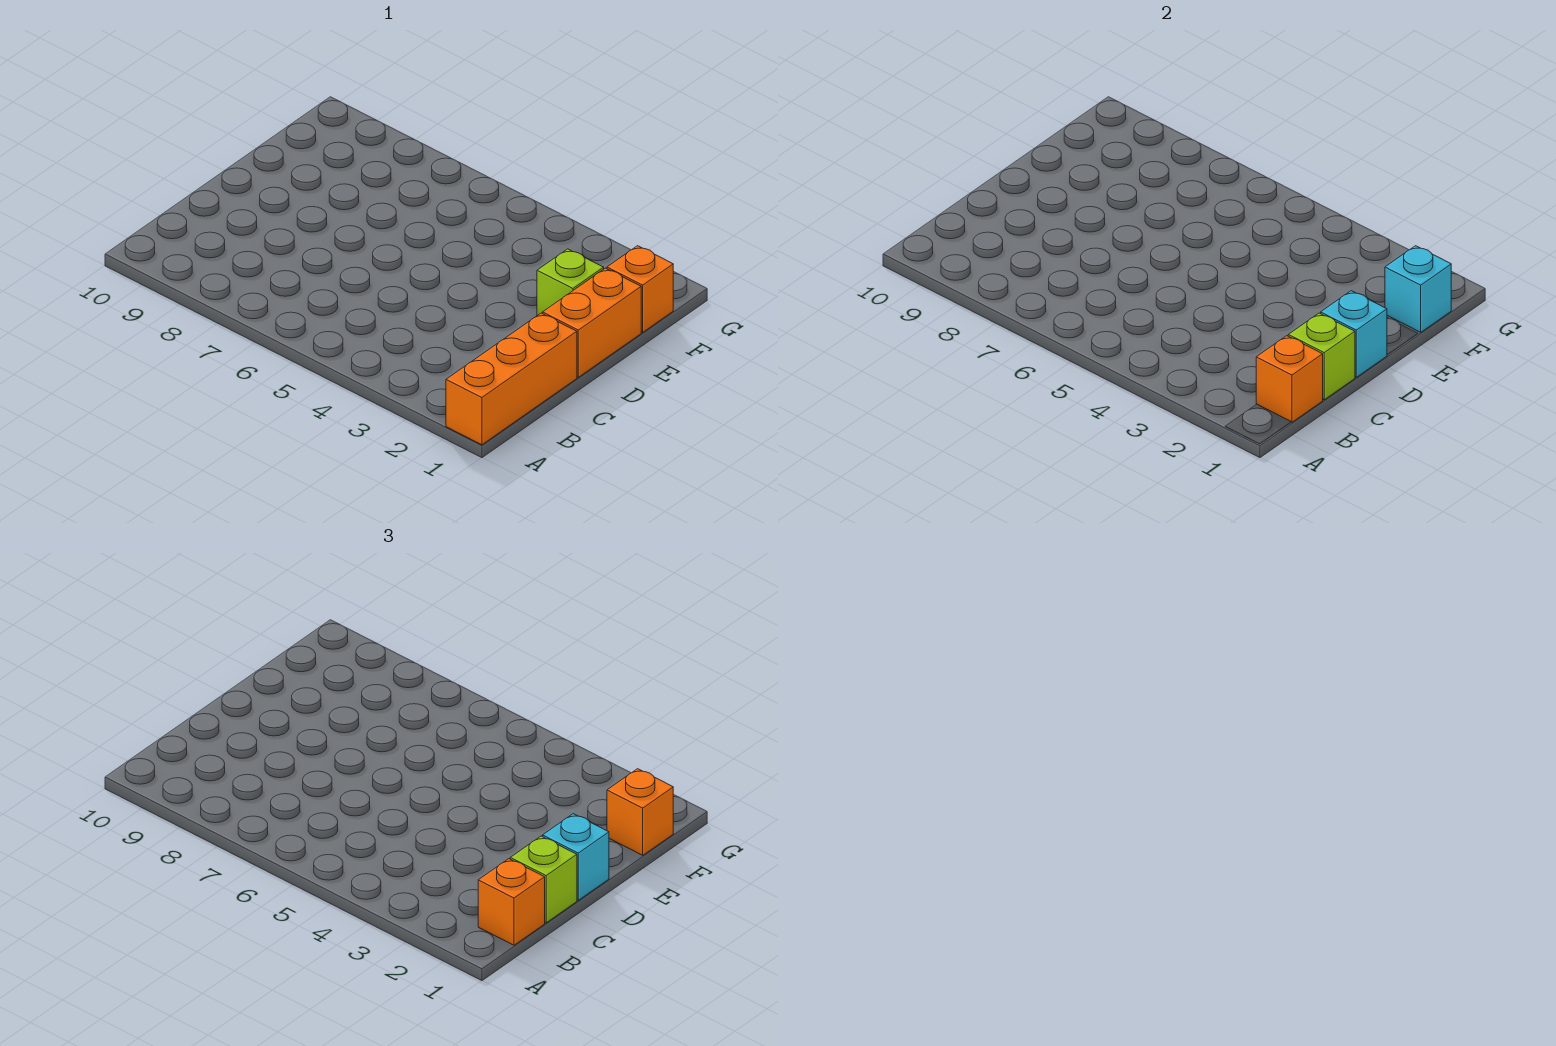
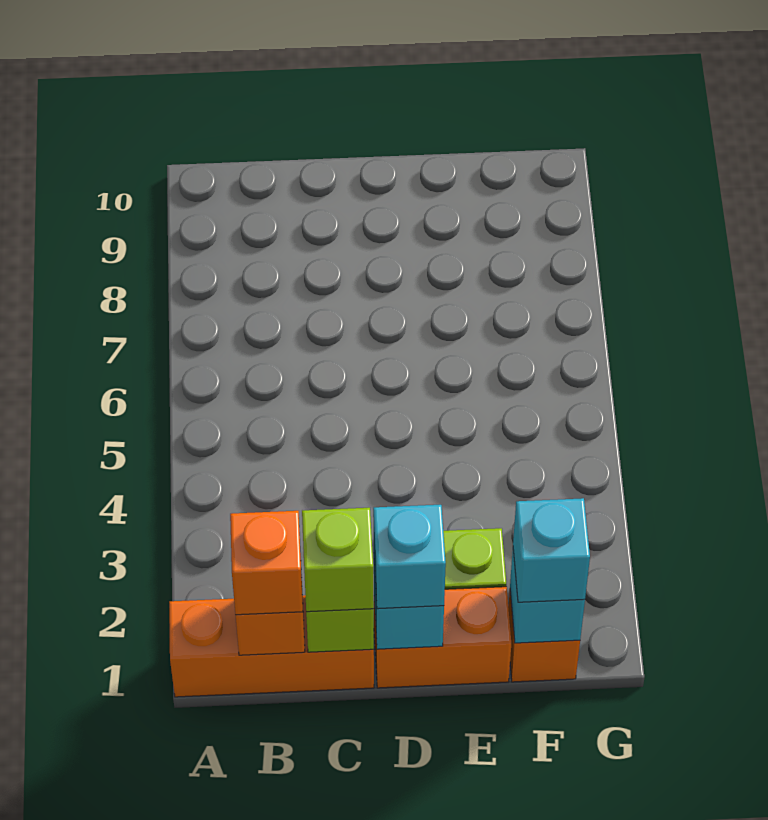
orange brick F1 level 3 -> cyan brick F1 level 3

